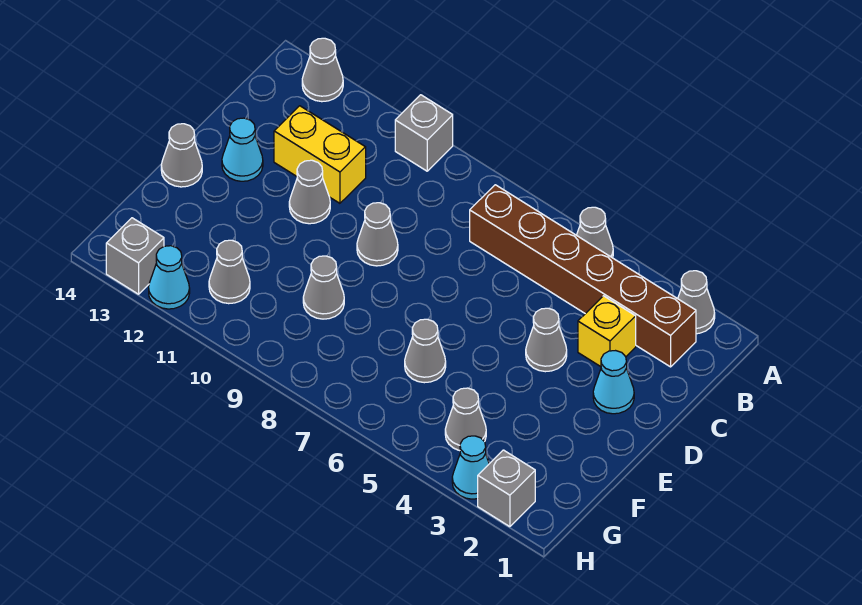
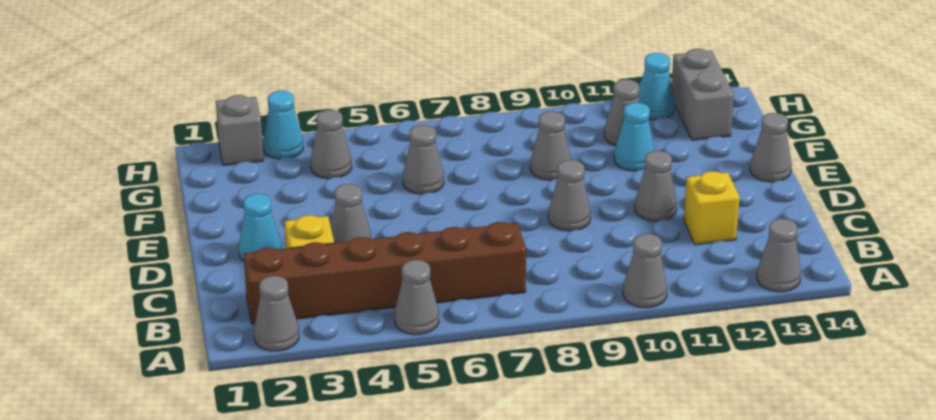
grey brick A10 level 1 -> grey cone A10 level 1
yellow brick C11:C12 level 1 -> yellow brick C12 level 1
cyan cone D13 level 1 -> cyan cone F11 level 1
grey brick H13 level 1 -> grey brick G13:H13 level 1

